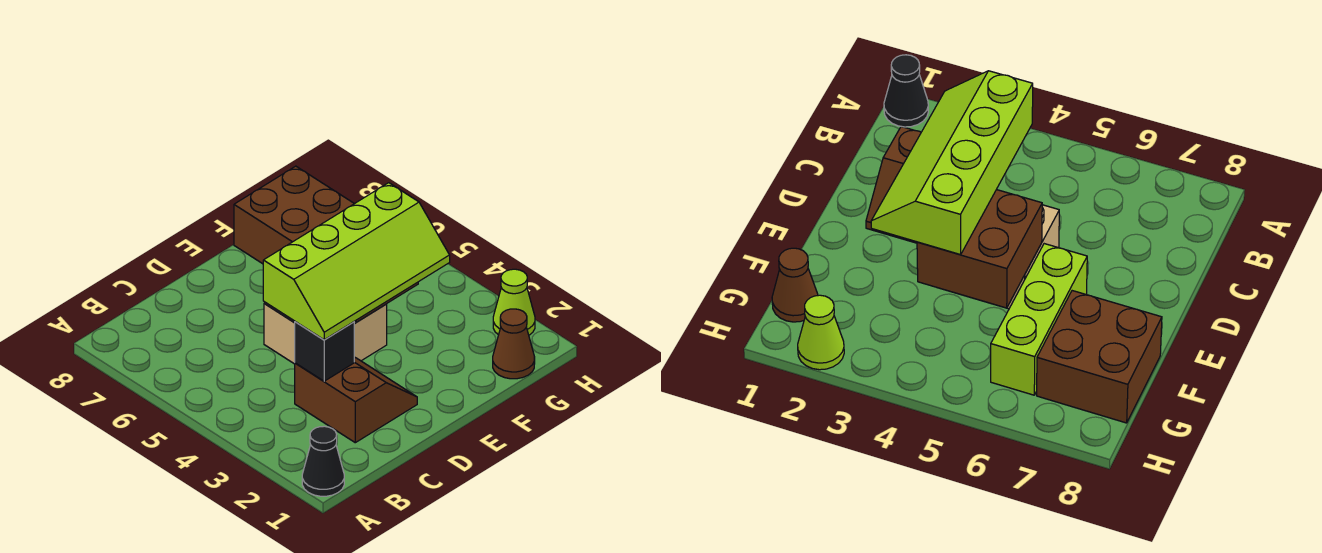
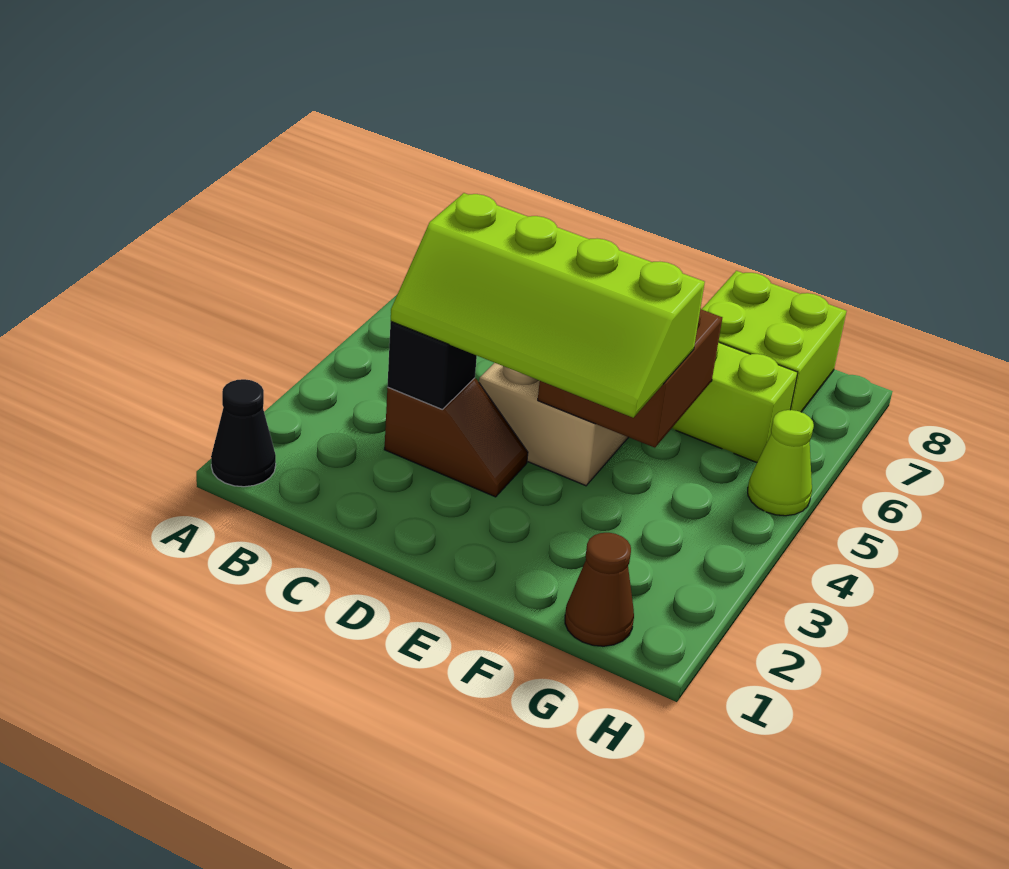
brown slope C2:D3 level 1 top C -> brown slope C3:D3 level 1 top C
brown brick F7:G8 level 1 -> lime brick F7:G8 level 1
lime cone H2 level 1 -> lime cone H5 level 1

